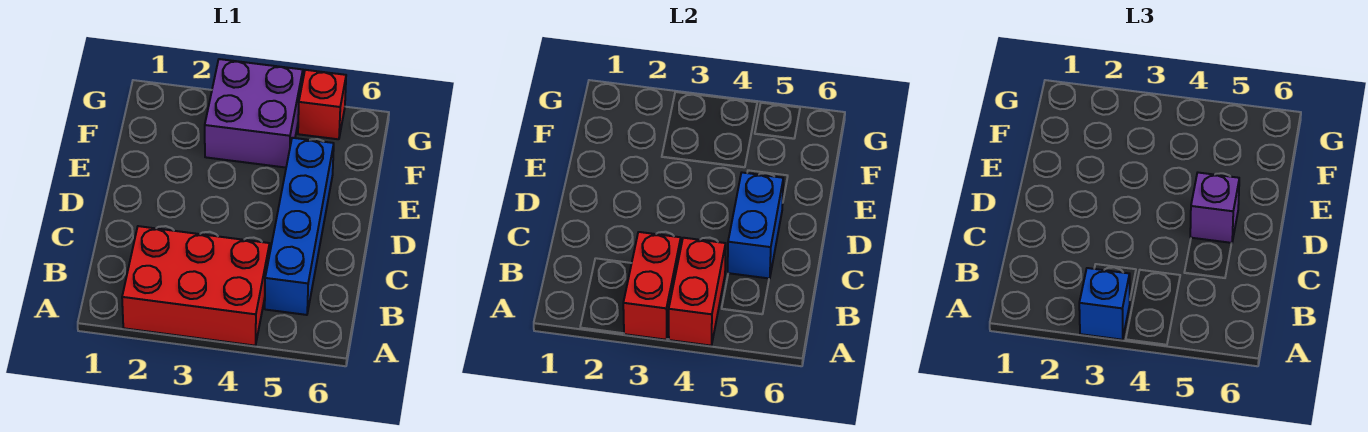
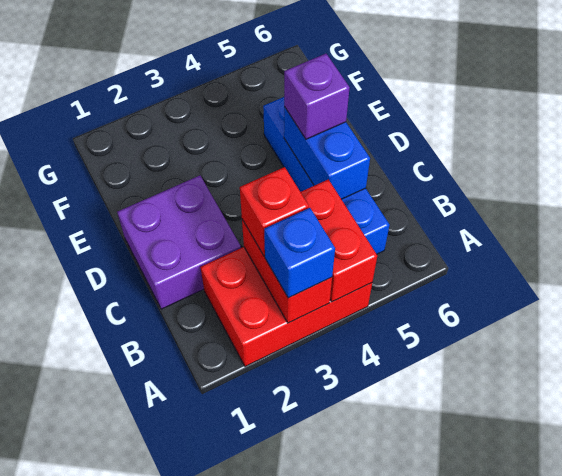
purple brick F3:G4 level 1 -> purple brick C1:D2 level 1
red brick G5 level 1 -> red brick B3 level 3

